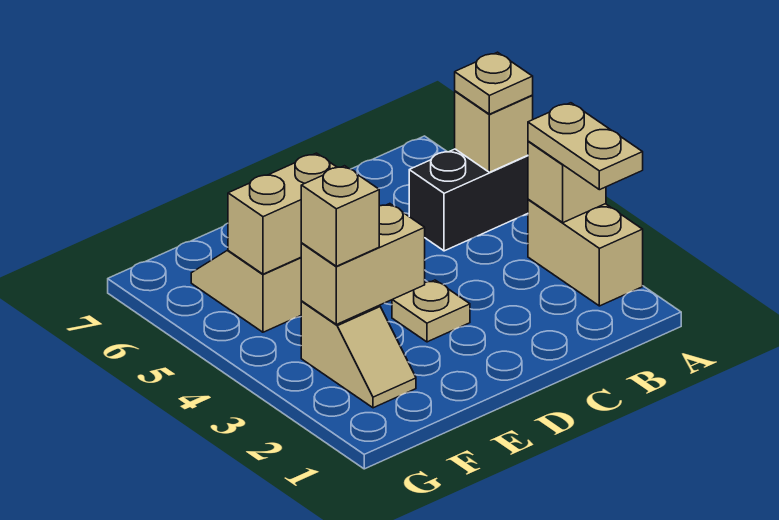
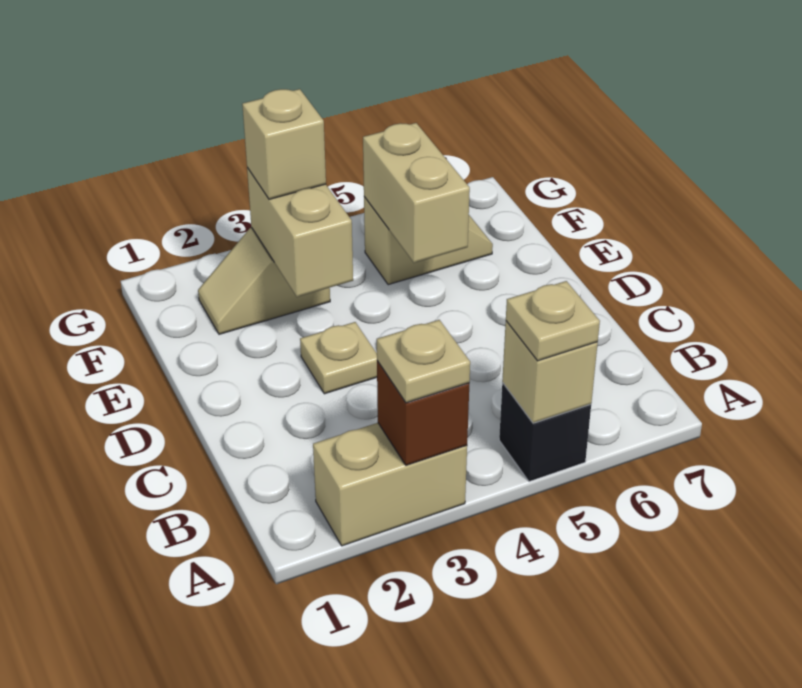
tan plate A2:A3 level 3 -> tan plate A3 level 3
tan brick A3 level 2 -> brown brick A3 level 2
black brick A5:B5 level 1 -> black brick A5 level 1

